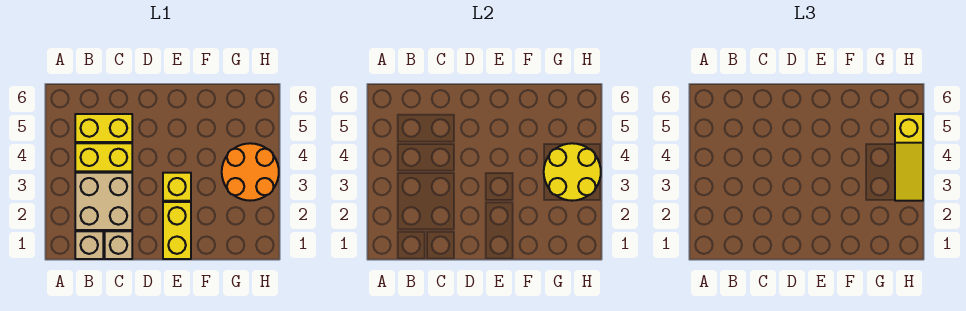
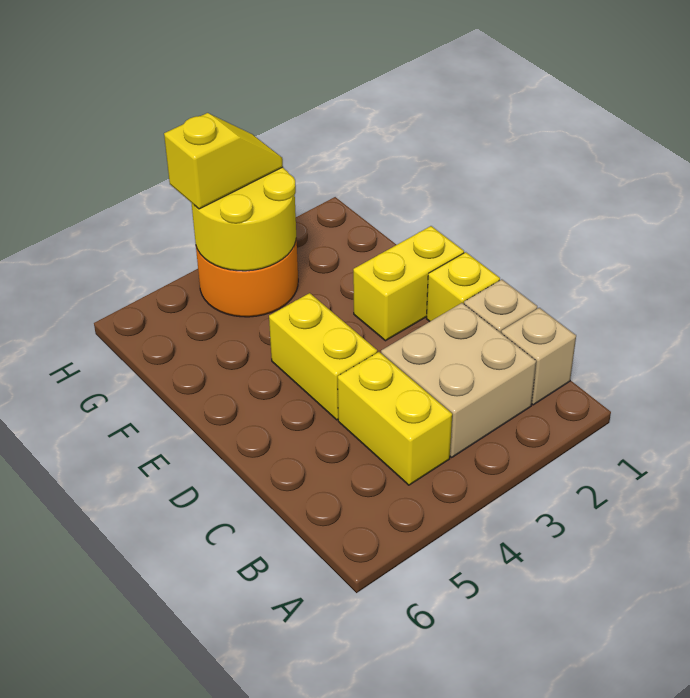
yellow brick B5:C5 level 1 -> yellow brick D4:E4 level 1
yellow brick E3 level 1 -> yellow brick D1 level 1
yellow slope H3:H5 level 3 top 5 -> yellow slope H3:H4 level 3 top 4

